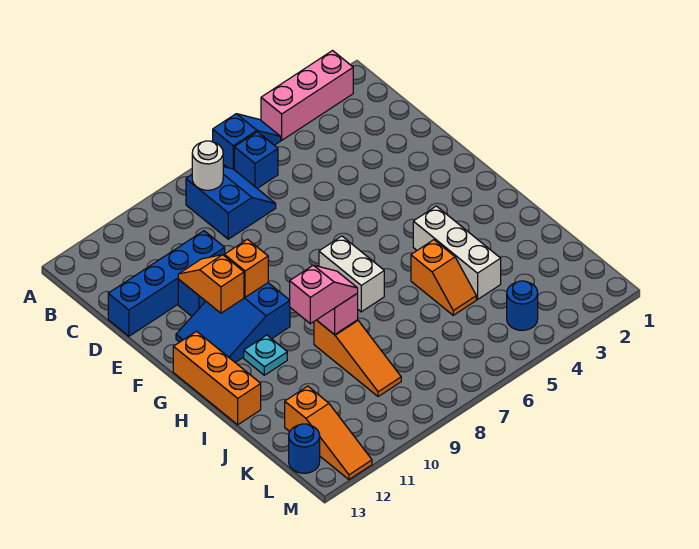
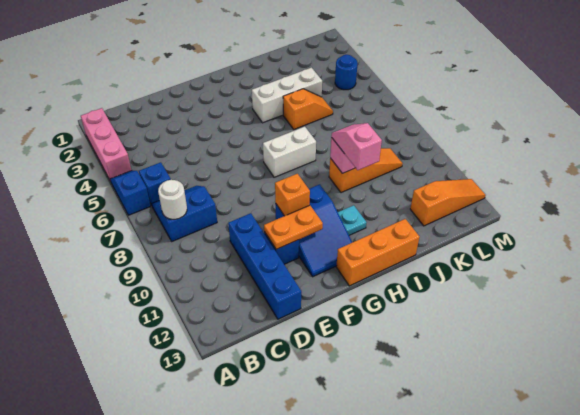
orange slope E11:F11 level 2 top F -> orange plate E11:F11 level 2
blue round brick L13 level 1 -> none

